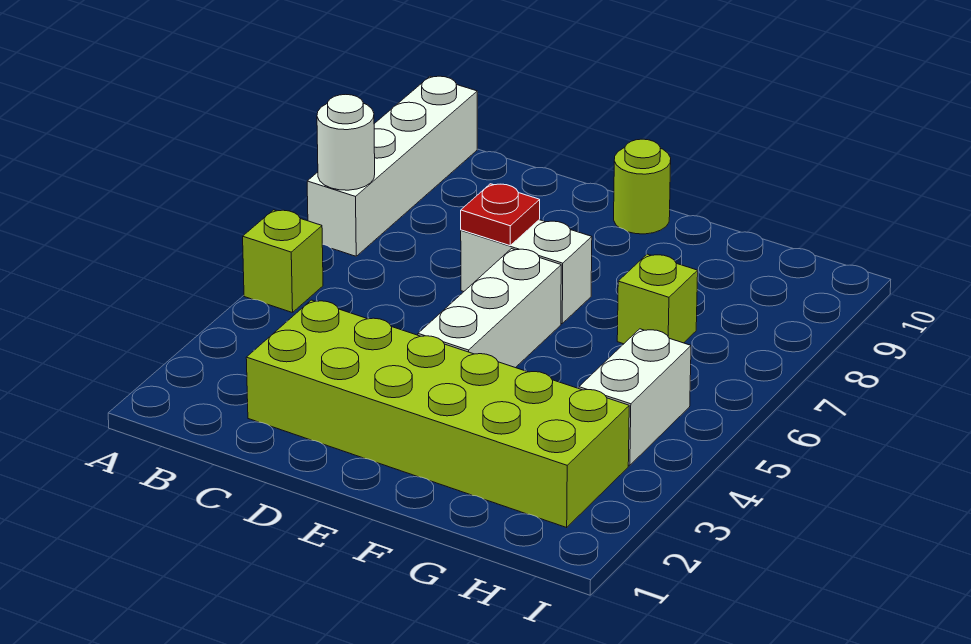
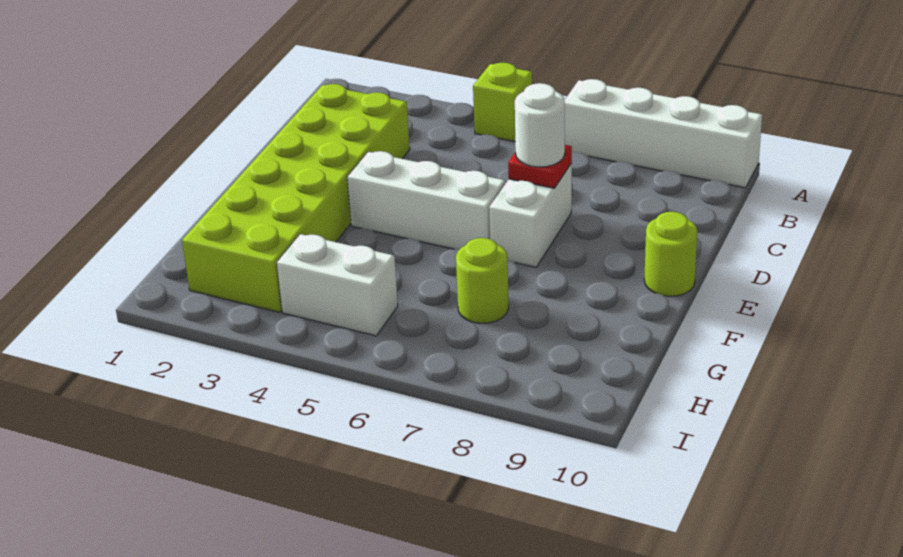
white round brick A7 level 2 -> white round brick D7 level 3
lime brick G7 level 1 -> lime round brick G7 level 1

